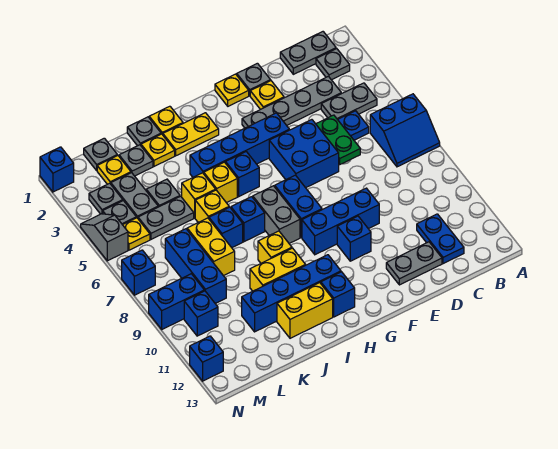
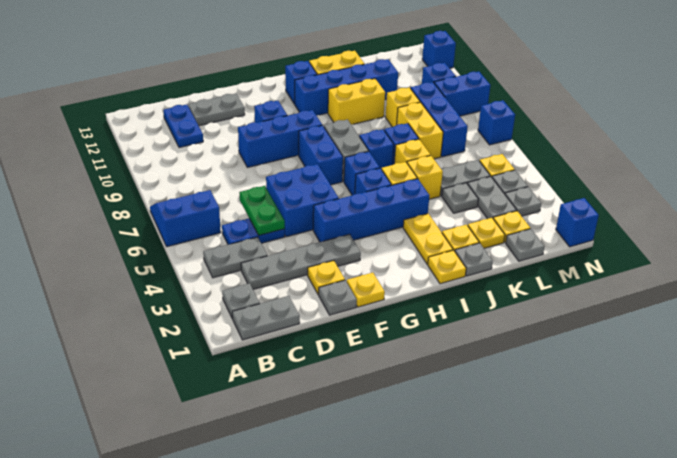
yellow plate H2:I2 level 1 -> yellow plate I2:I3 level 1
none -> blue brick H6 level 1
yellow brick I9 level 1 -> yellow brick K9 level 1
grey plate K2 level 1 -> yellow plate K2 level 1
grey slope N4:N5 level 1 top 5 -> none

